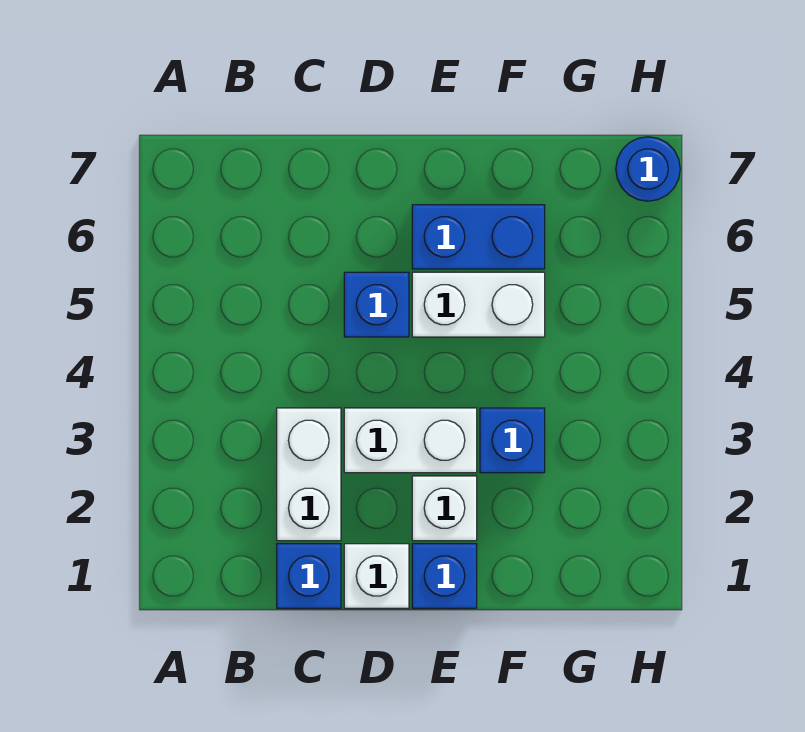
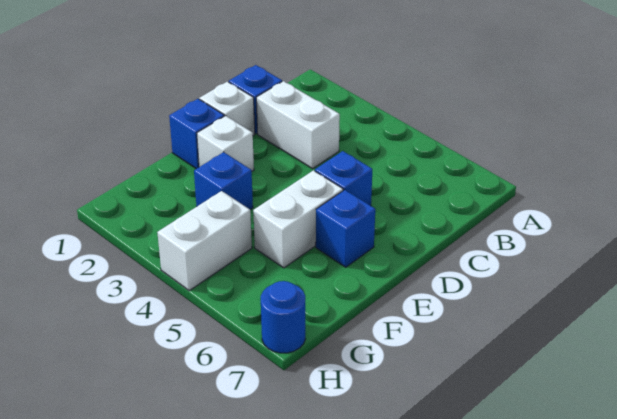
white brick D3:E3 level 1 -> white brick G4:H4 level 1
blue brick E6:F6 level 1 -> blue brick E6 level 1

